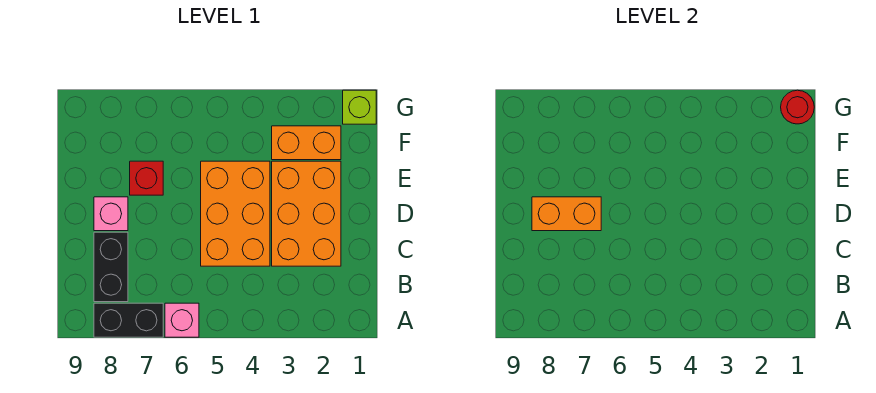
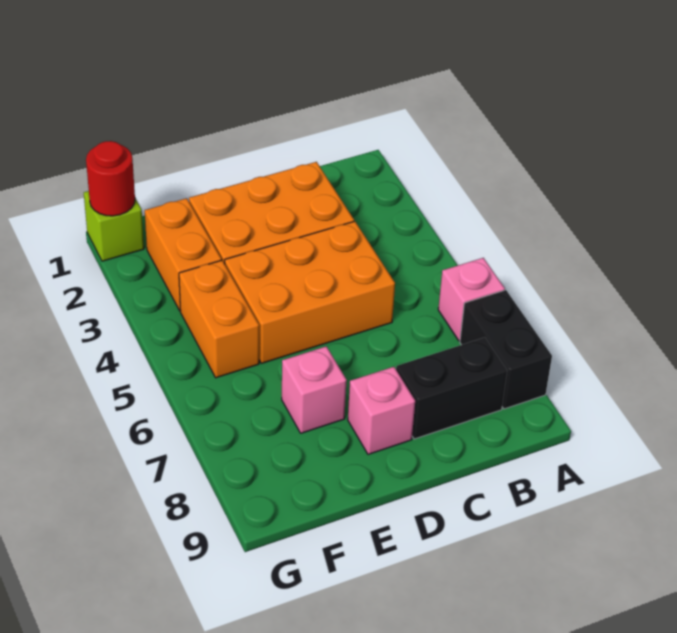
orange brick D7:D8 level 2 -> orange brick F4:F5 level 1
red brick E7 level 1 -> pink brick E7 level 1

